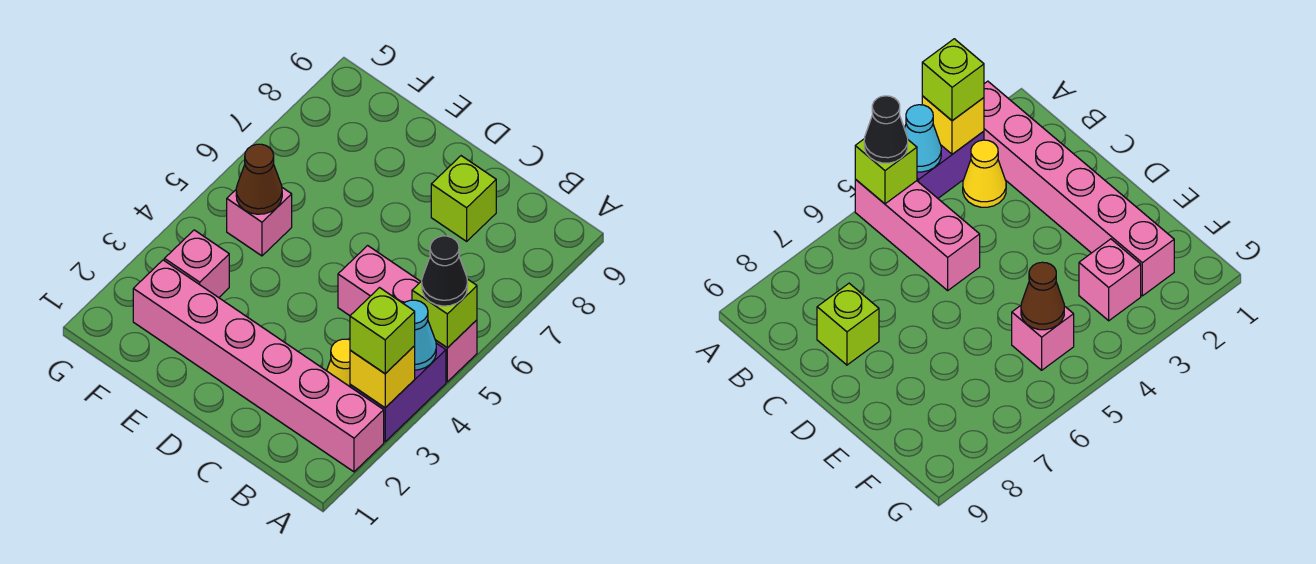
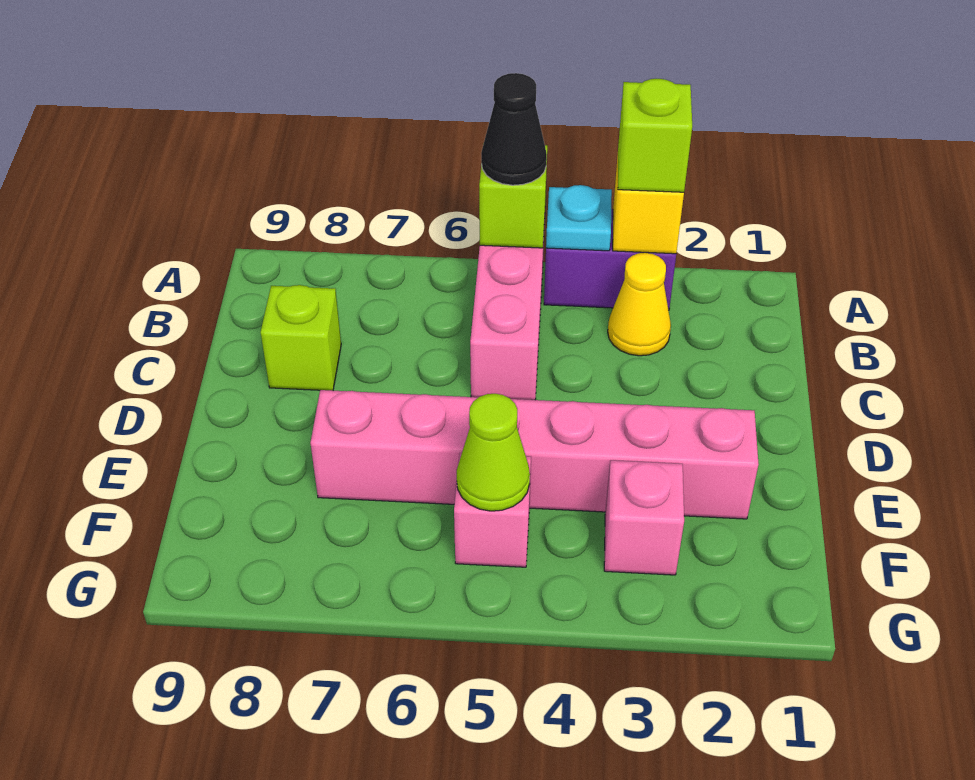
pink brick A2:F2 level 1 -> pink brick E2:E7 level 1
cyan cone A4 level 2 -> cyan plate A4 level 2
brown cone F5 level 2 -> lime cone F5 level 2

